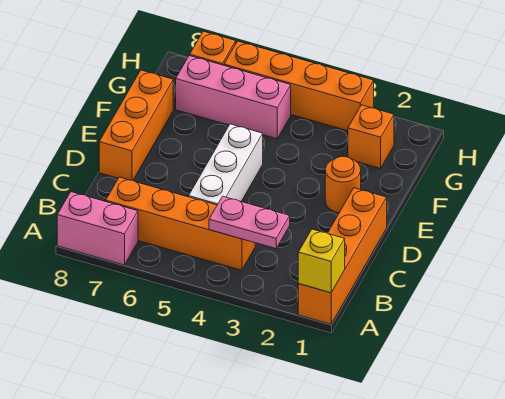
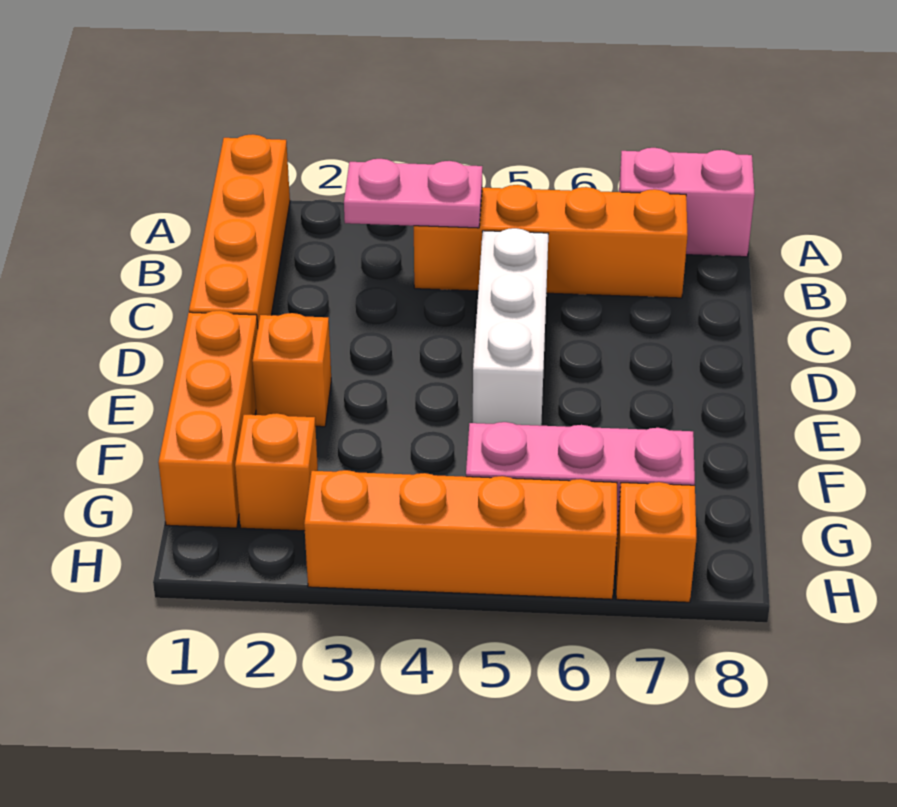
yellow brick A1 level 2 -> none
orange brick D8:F8 level 1 -> orange brick E1:G1 level 1
orange round brick E2 level 1 -> orange brick E2 level 1

